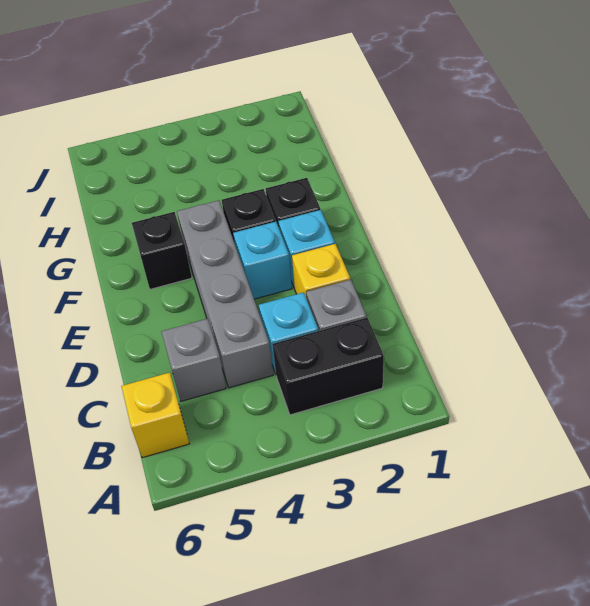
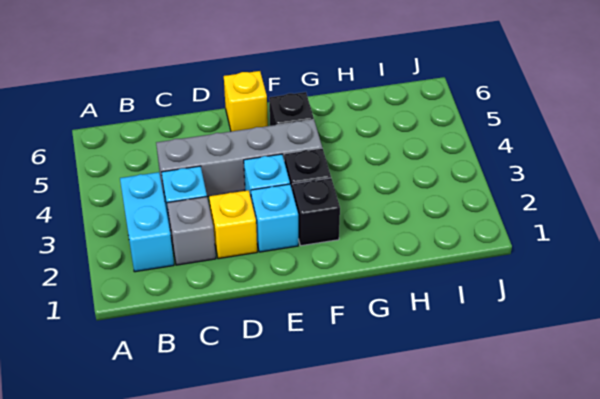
black brick B2:B3 level 1 -> cyan brick B2:B3 level 1
yellow brick B6 level 1 -> yellow brick E6 level 1
grey brick C5 level 1 -> none

